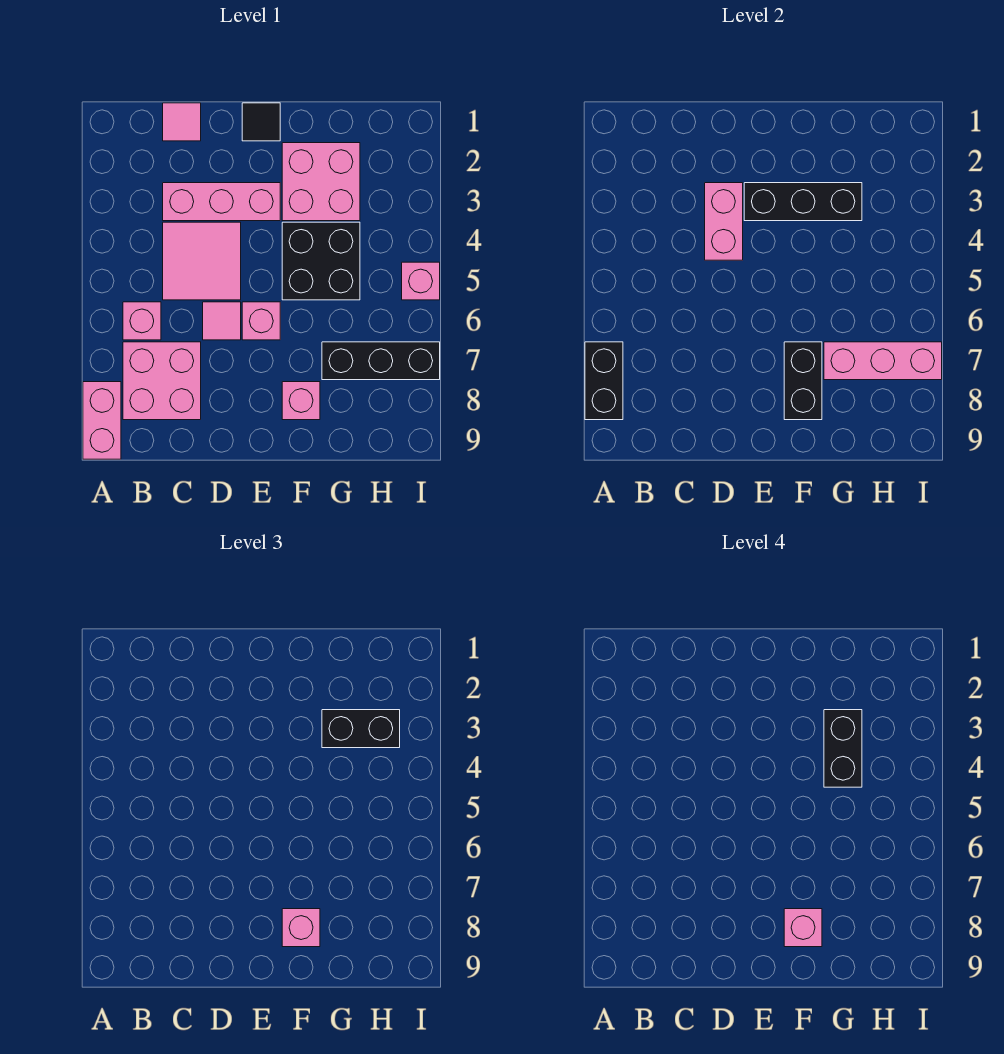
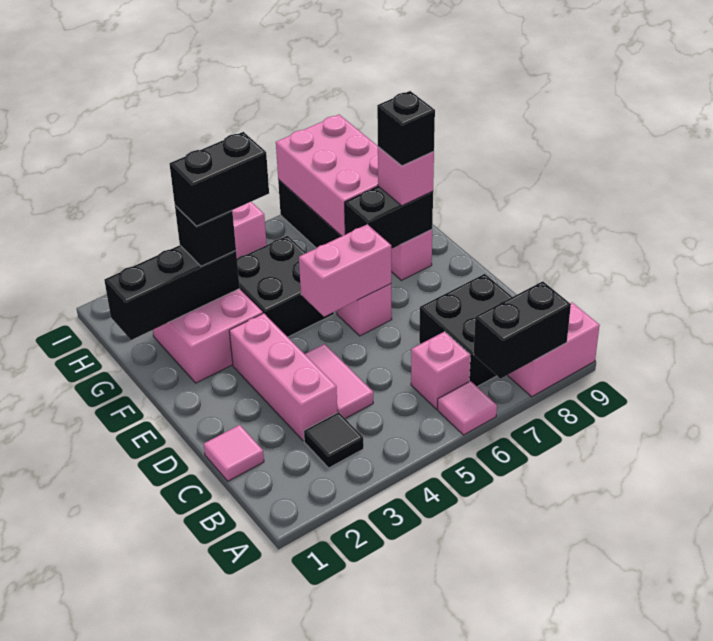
pink brick B7:C8 level 1 -> black brick B7:C8 level 1
pink tile C4:D5 level 1 -> pink tile C4:D4 level 1
pink brick D3:D4 level 2 -> pink brick E5:E6 level 2
pink tile D6 level 1 -> pink tile A6 level 1
black tile E1 level 1 -> black tile B3 level 1
black brick E3:G3 level 2 -> black brick G1:G3 level 2
pink brick F8 level 4 -> black brick F8 level 4
black brick G3:H3 level 3 -> black brick G3 level 3
pink brick G7:I7 level 2 -> pink brick G7:I8 level 2

